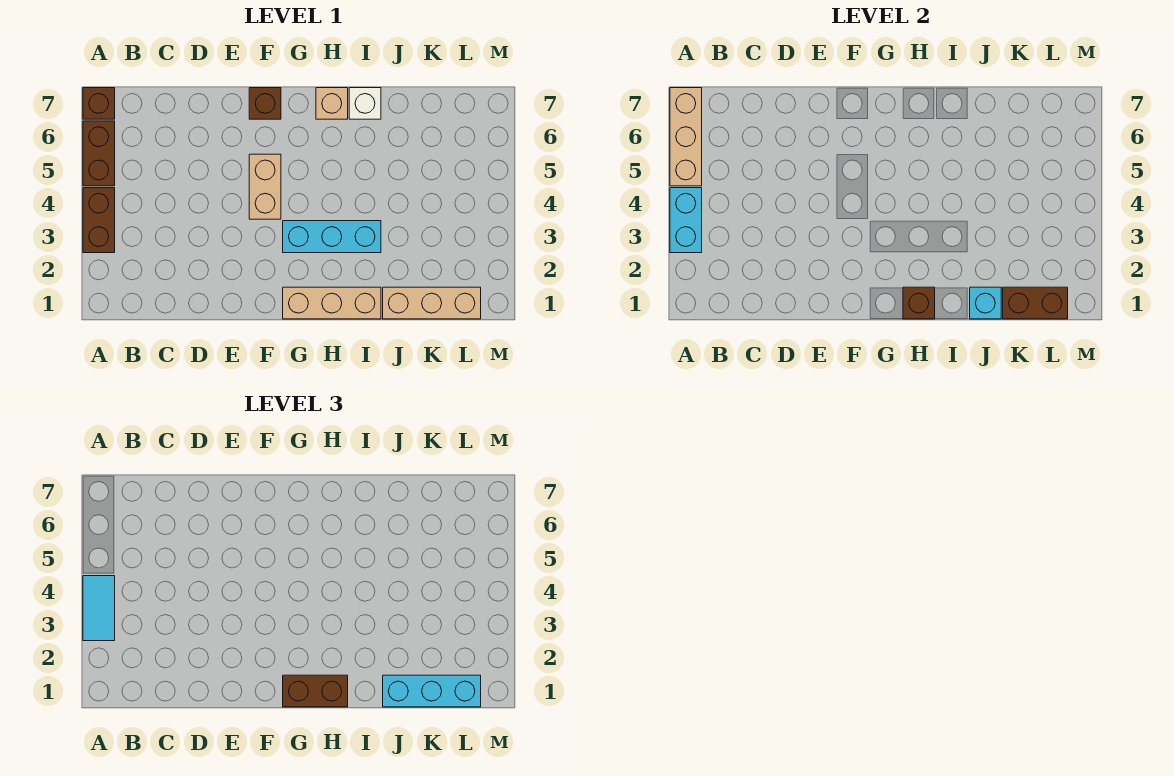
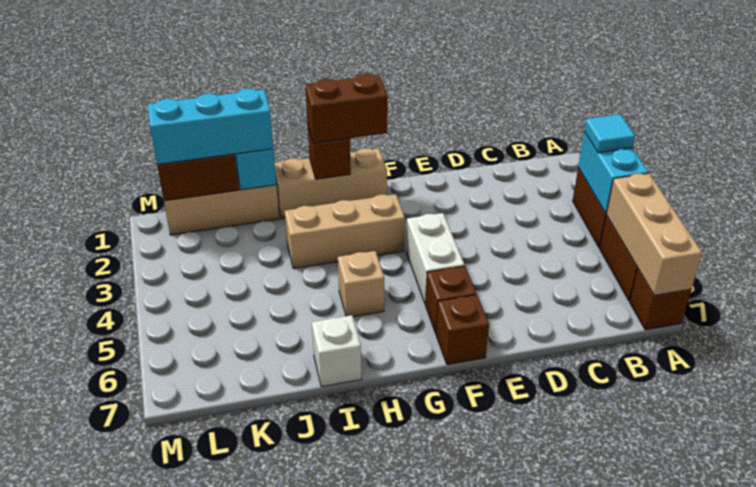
cyan tile A3:A4 level 3 -> cyan tile A3 level 3
tan brick F4:F5 level 1 -> white brick F4:F5 level 1
none -> brown brick F6 level 1
cyan brick G3:I3 level 1 -> tan brick G3:I3 level 1
tan brick H7 level 1 -> tan brick H5 level 1

